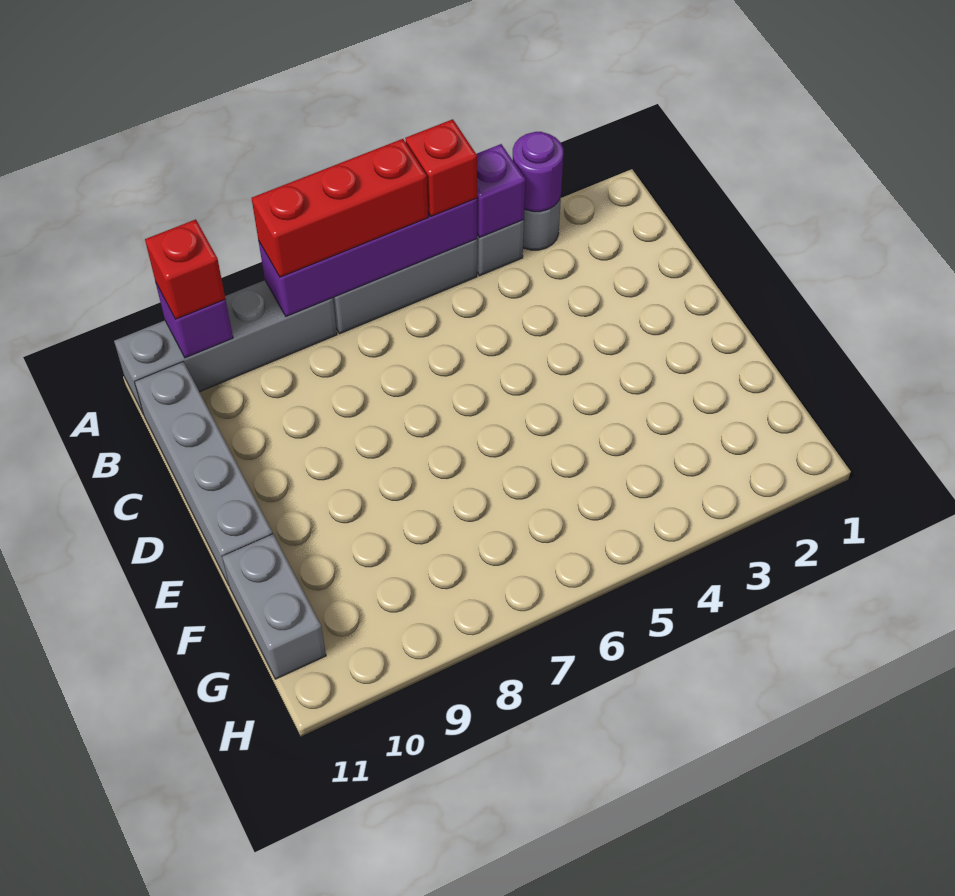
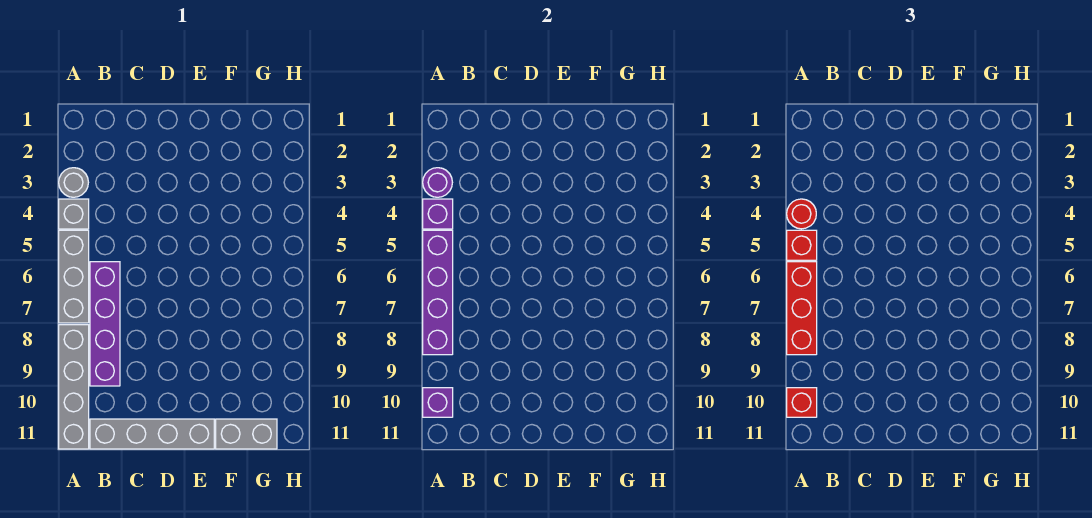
none -> red round brick A4 level 3
none -> purple brick B6:B9 level 1

